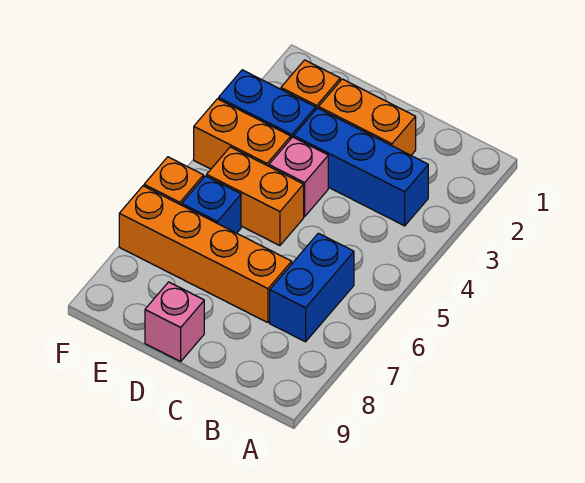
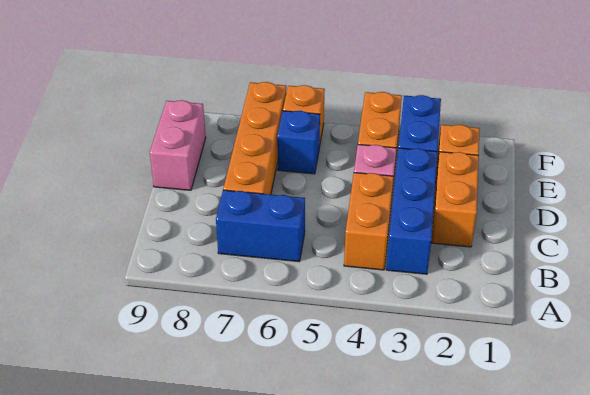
orange brick D5:E5 level 1 -> orange brick B4:C4 level 1
pink brick D9 level 1 -> pink brick D9:E9 level 1

